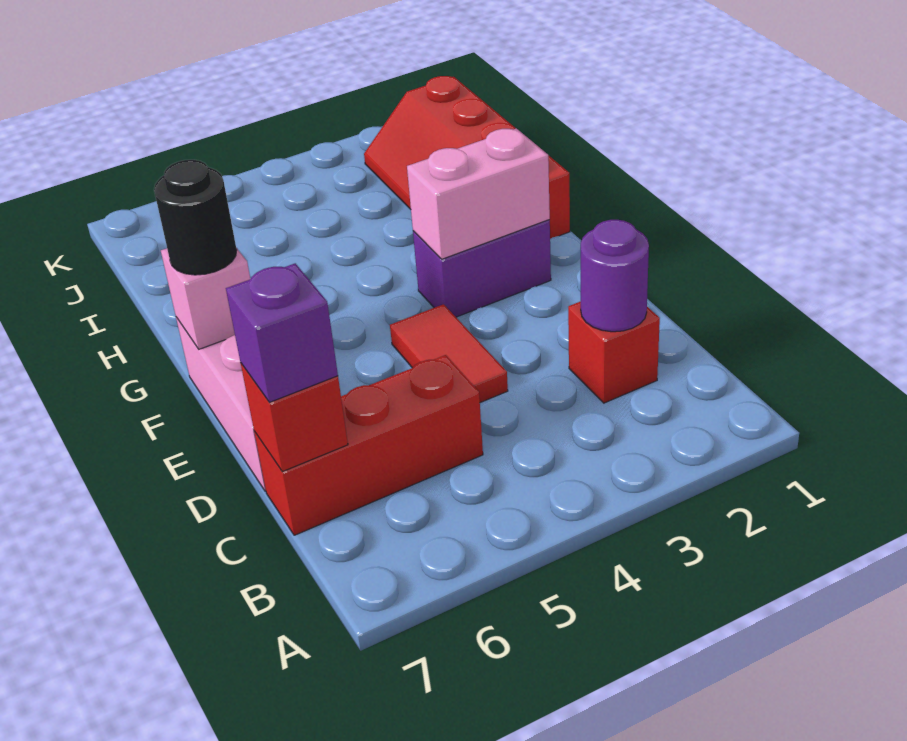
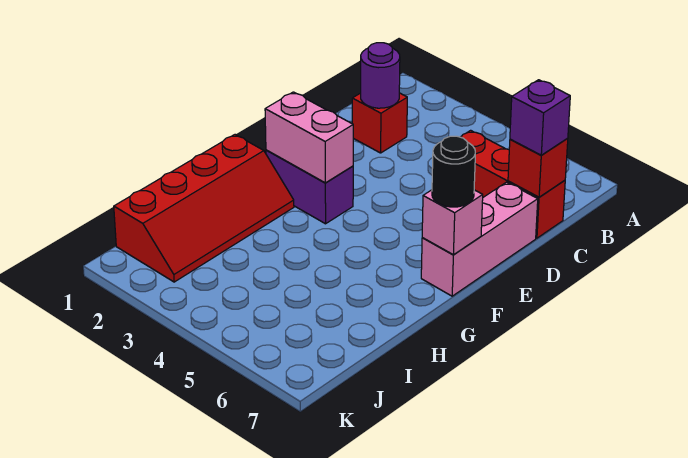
red tile D4:E4 level 1 -> none

